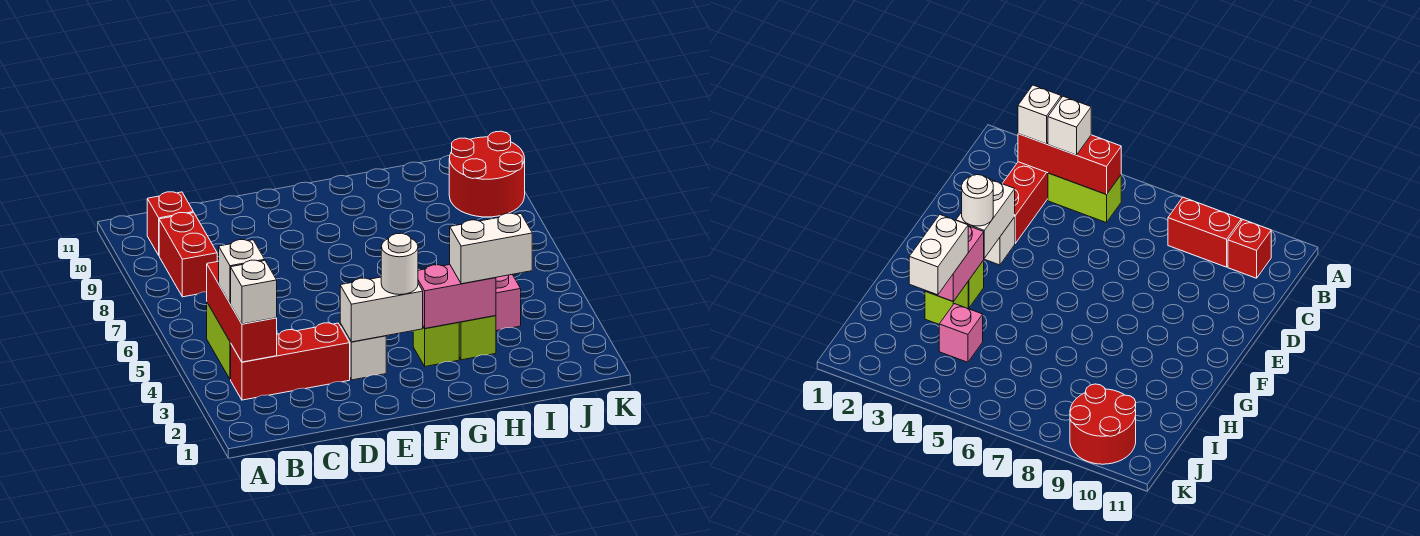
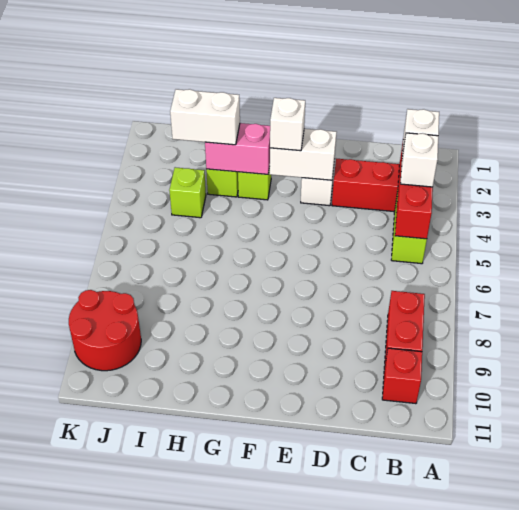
white round brick F3 level 3 -> white brick F3 level 3
pink brick I4 level 1 -> lime brick I4 level 1

